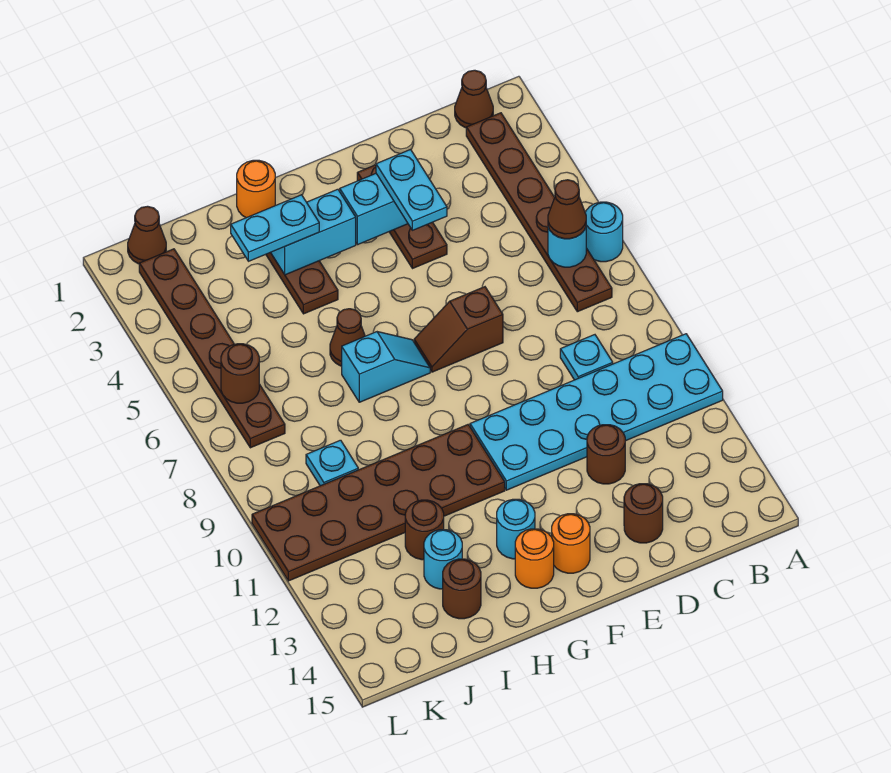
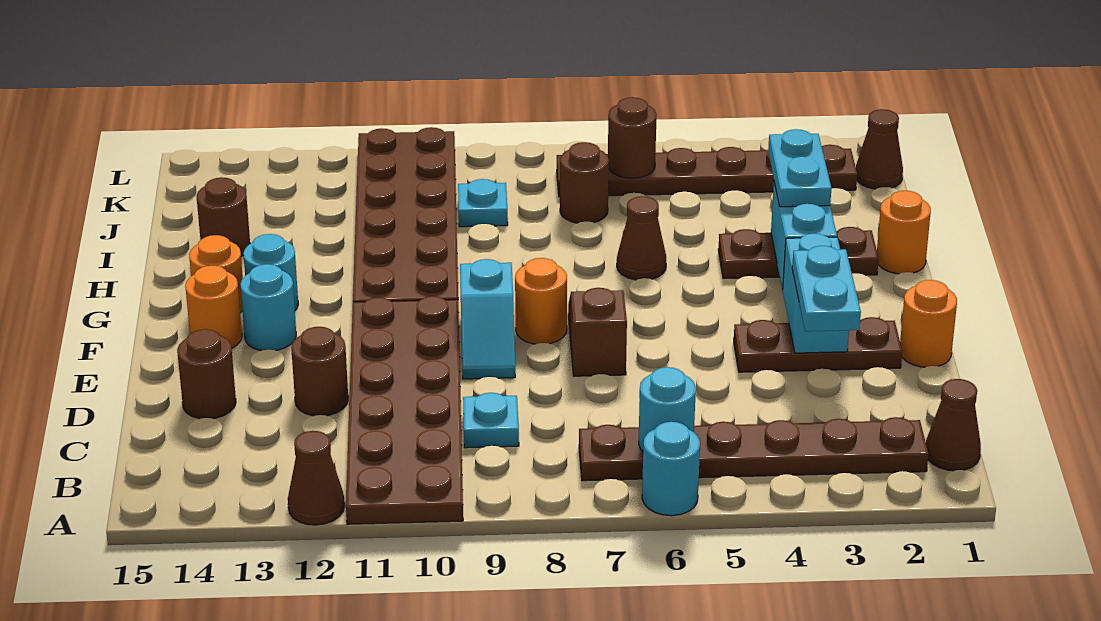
cyan plate A10:F11 level 1 -> brown plate A10:F11 level 1
brown cone B6 level 3 -> brown cone A12 level 1
none -> orange round brick E1 level 1
cyan plate E3:E4 level 3 -> cyan plate D3:E3 level 3
none -> orange round brick F8 level 1
cyan slope G7:H7 level 1 top H -> cyan slope E9:F9 level 1 top F
brown round brick I12 level 1 -> brown round brick J7 level 1
cyan round brick I13 level 1 -> cyan round brick F13 level 1

